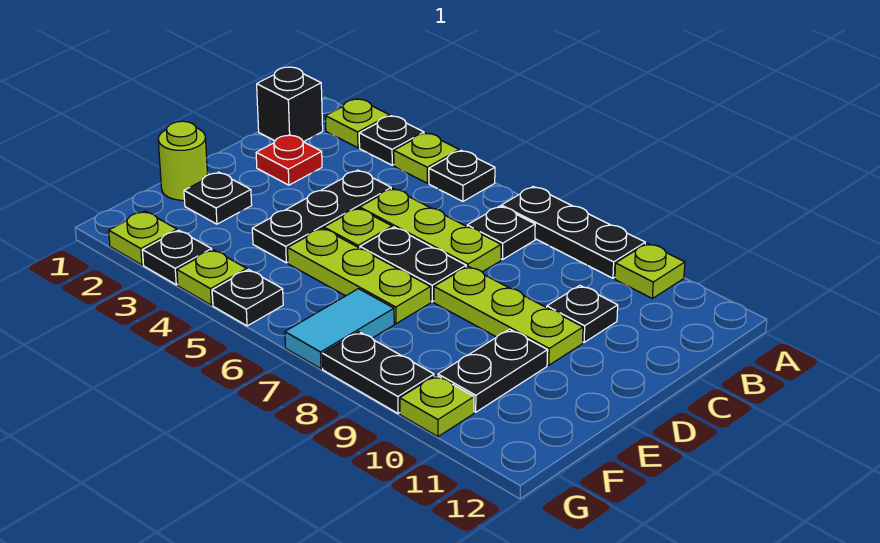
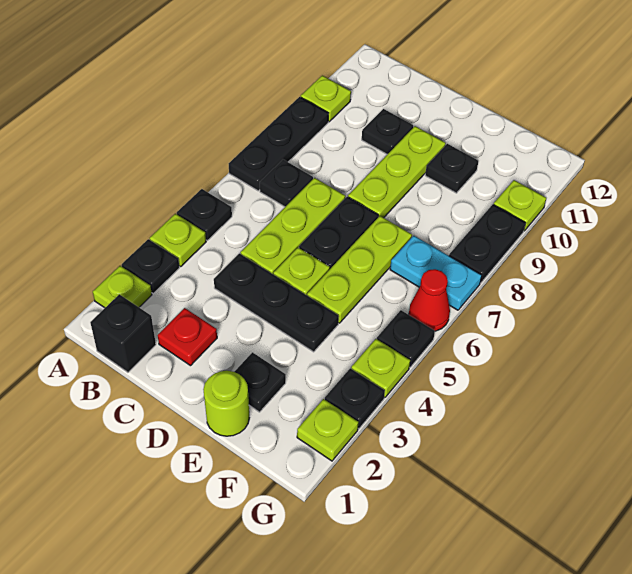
black plate E10:F10 level 1 -> black plate E10 level 1
cyan tile F7:G7 level 1 -> cyan plate F7:G7 level 1
none -> red cone G6 level 1

